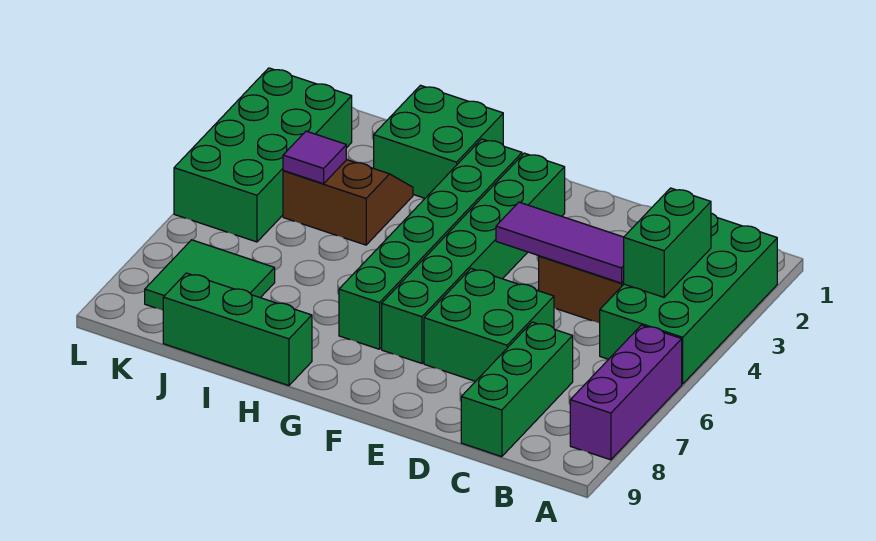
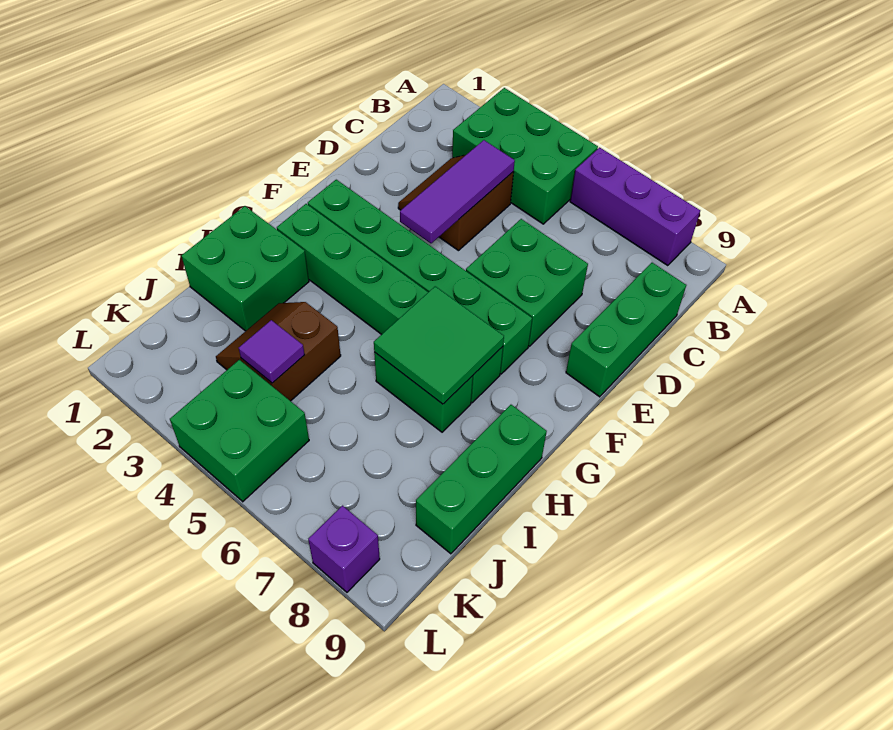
green brick A2:B5 level 1 -> green brick A3:B5 level 1
green brick B3:B4 level 2 -> green brick H6:H7 level 1
green brick C7:C9 level 1 -> green brick C9:E9 level 1
green tile J7:K8 level 1 -> green tile G6:H7 level 2
green brick K2:L5 level 1 -> green brick K4:L5 level 1
none -> purple brick L8 level 1

